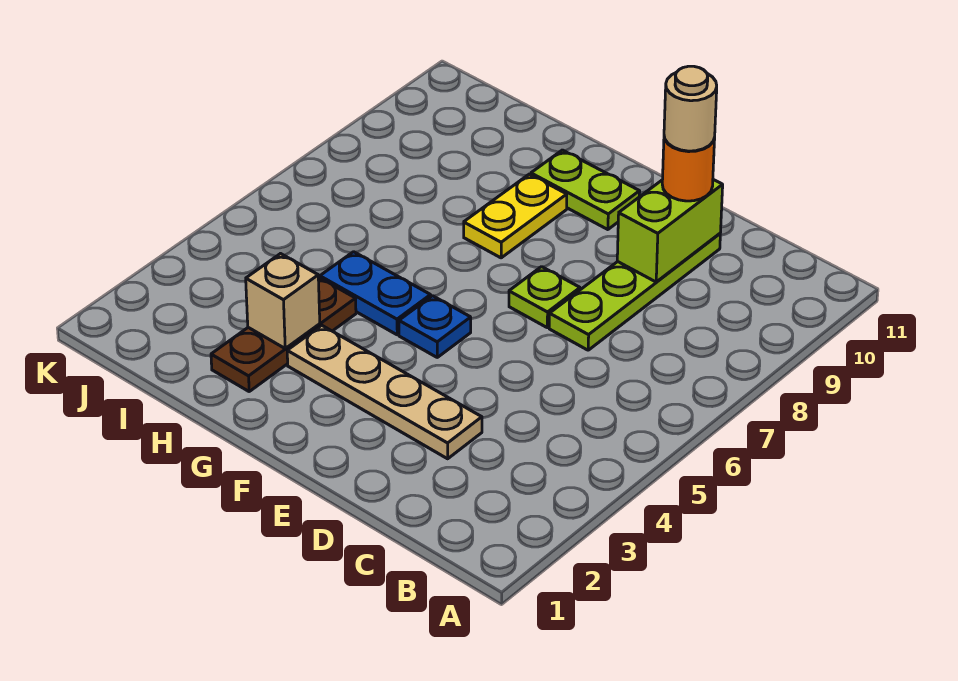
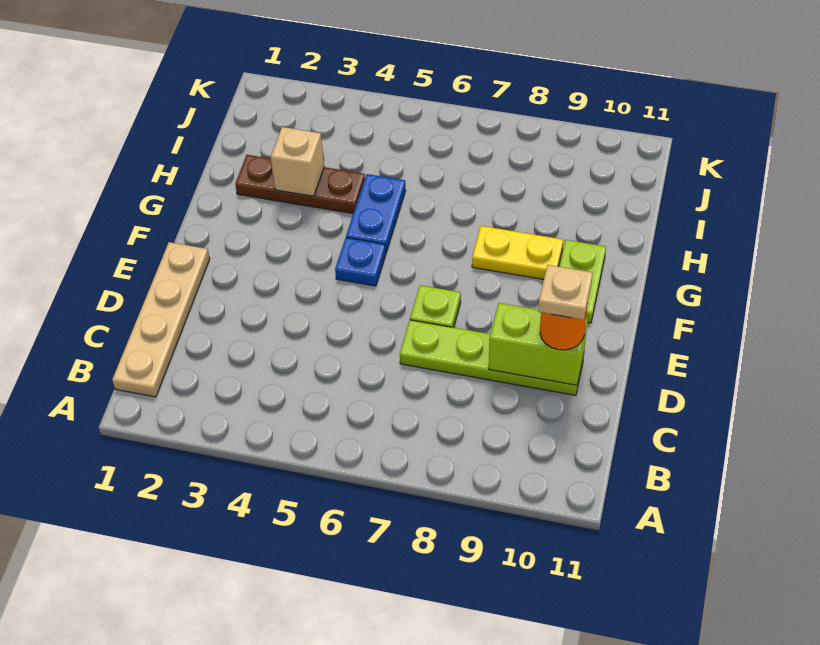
tan plate D3:G3 level 1 -> tan plate B1:E1 level 1
tan round brick D10 level 4 -> tan plate D10 level 4

